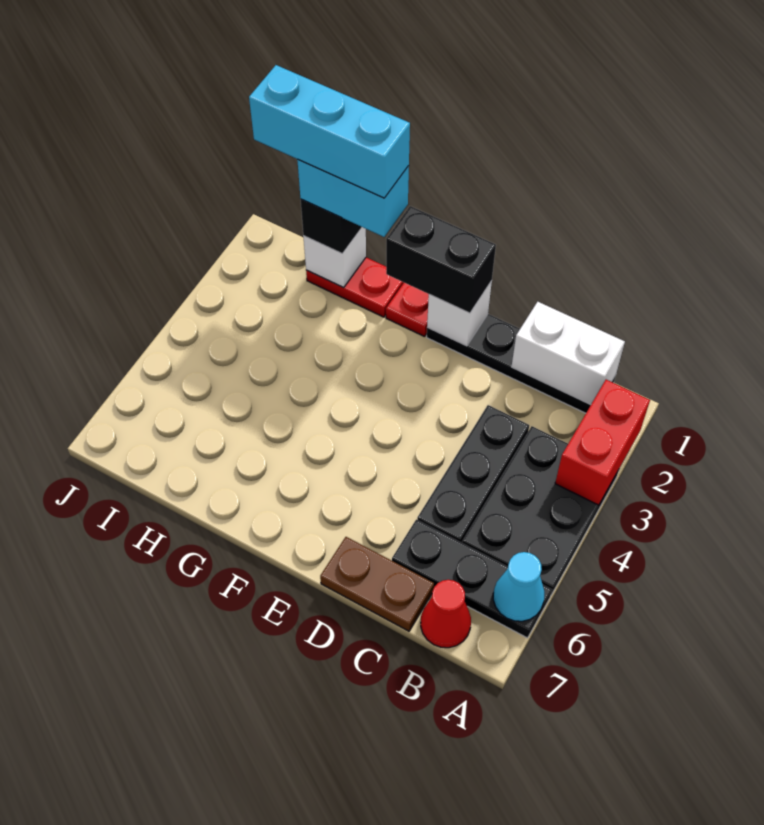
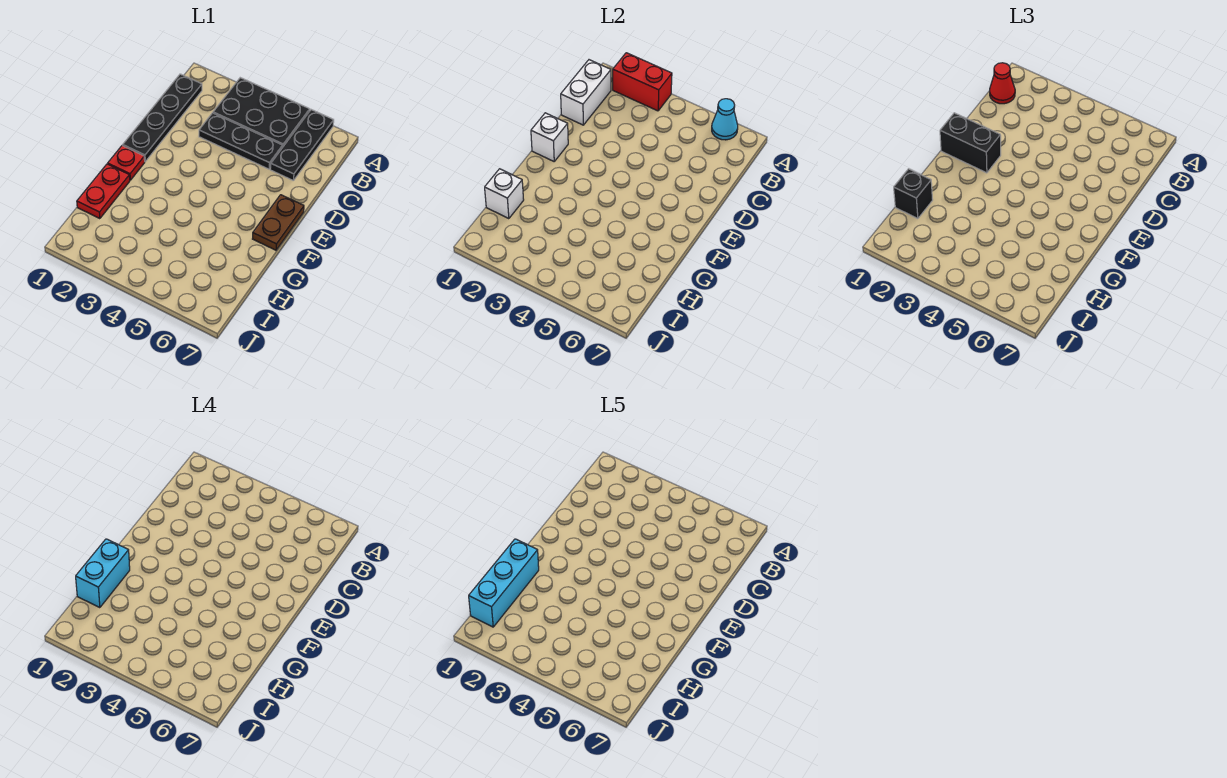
red cone B7 level 1 -> red cone B1 level 3
brown plate C7:D7 level 1 -> brown plate E7:F7 level 1
black brick E1:F1 level 3 -> black brick E1:E2 level 3

